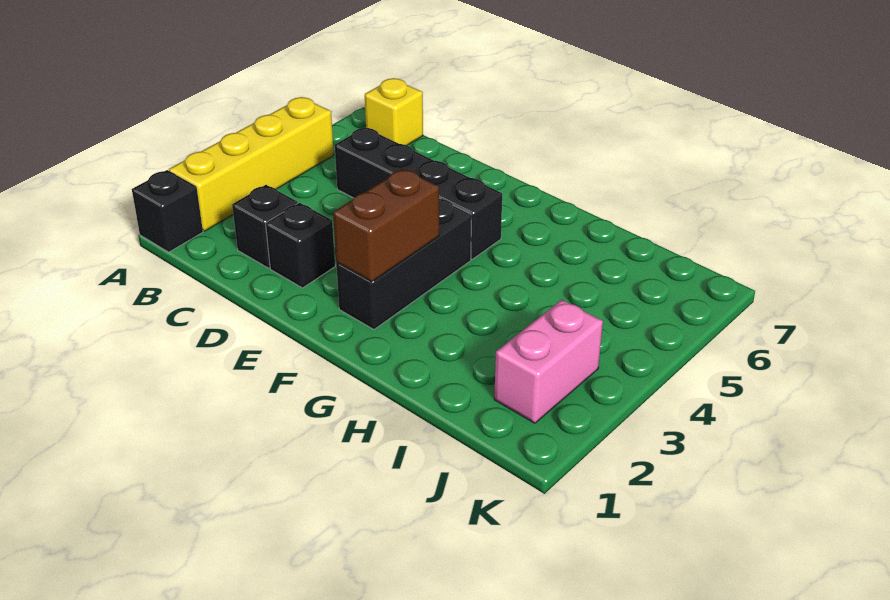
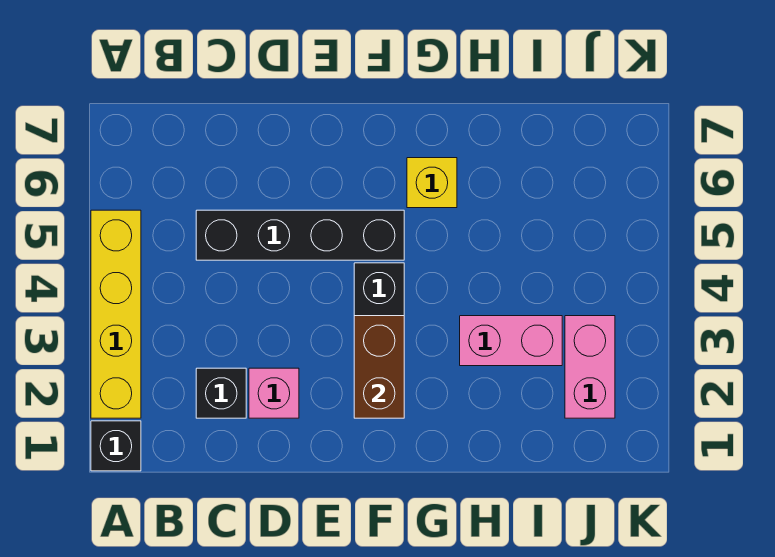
yellow brick B7 level 1 -> yellow brick G6 level 1
black brick D2 level 1 -> pink brick D2 level 1
none -> pink brick H3:I3 level 1

